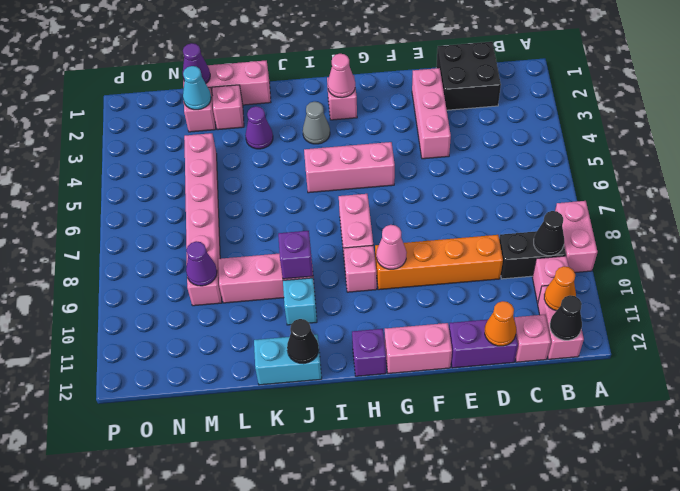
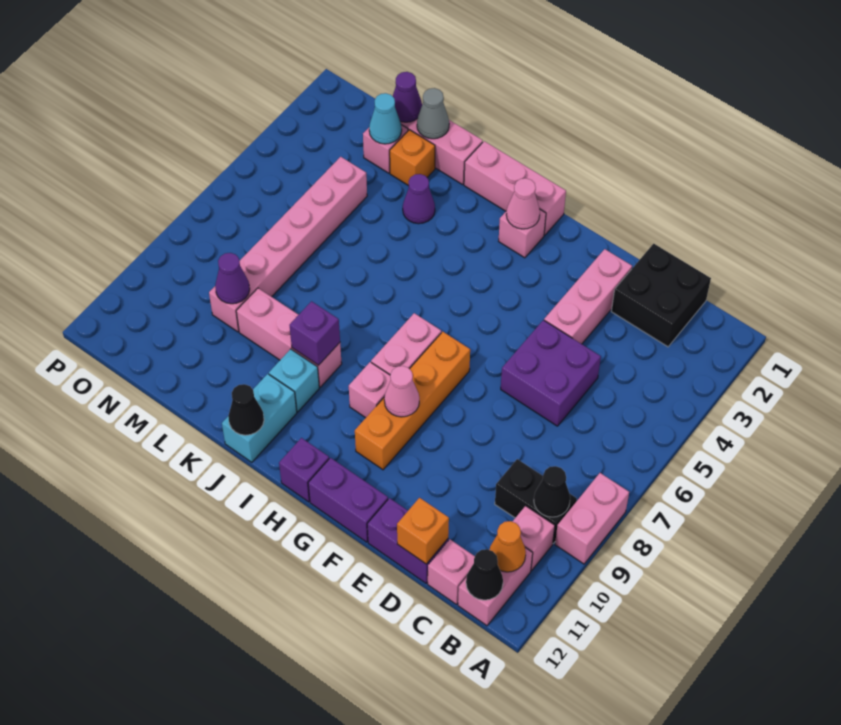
none -> purple brick D5:E6 level 1
orange brick D9:G9 level 1 -> orange brick G7:G10 level 1
orange cone D12 level 2 -> orange brick D12 level 2
pink brick F12:G12 level 1 -> purple brick F12:G12 level 1
pink brick G5:I5 level 1 -> pink brick H1:J1 level 1
grey cone I3 level 1 -> grey cone L1 level 2
cyan brick J12:K12 level 1 -> cyan brick J11:J12 level 1
pink brick L2 level 1 -> orange brick L2 level 1

